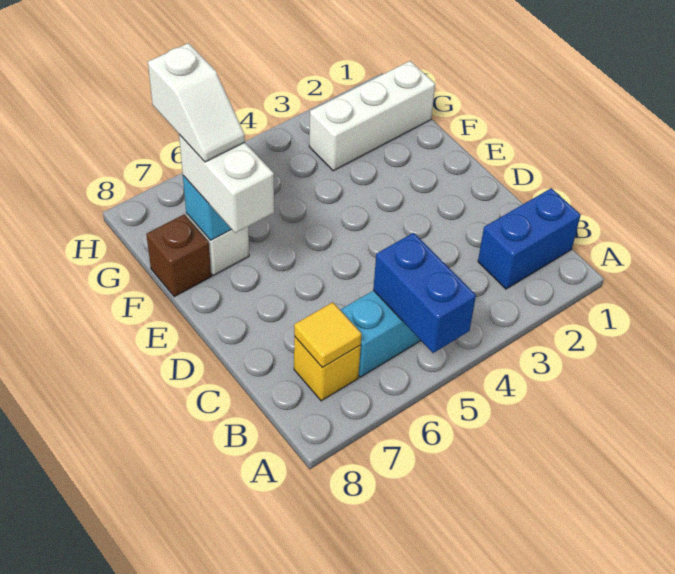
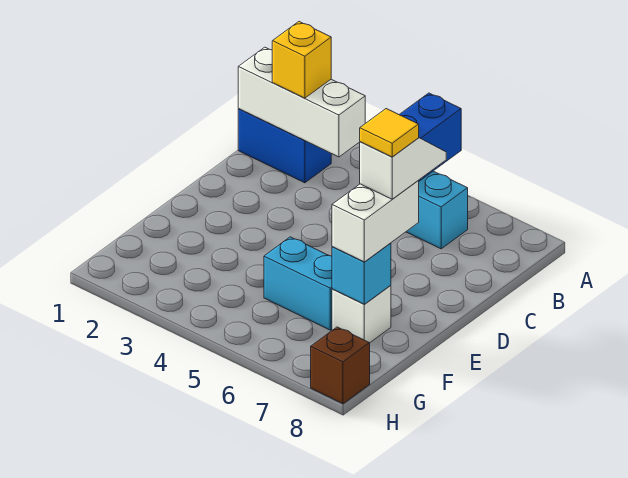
yellow brick B7 level 1 -> yellow brick B2 level 3
yellow tile B7 level 2 -> yellow tile E7 level 5
none -> cyan brick F5:F6 level 1
white slope F7:G7 level 4 top G -> white slope D7:E7 level 4 top E
brown brick F8 level 1 -> brown brick H8 level 1
white brick G1:G3 level 1 -> white brick B1:B3 level 2

